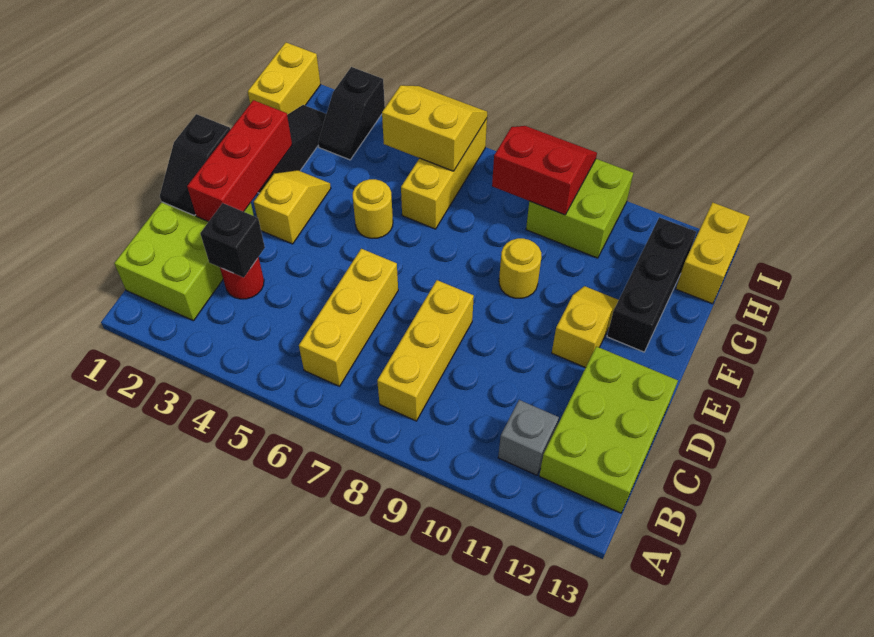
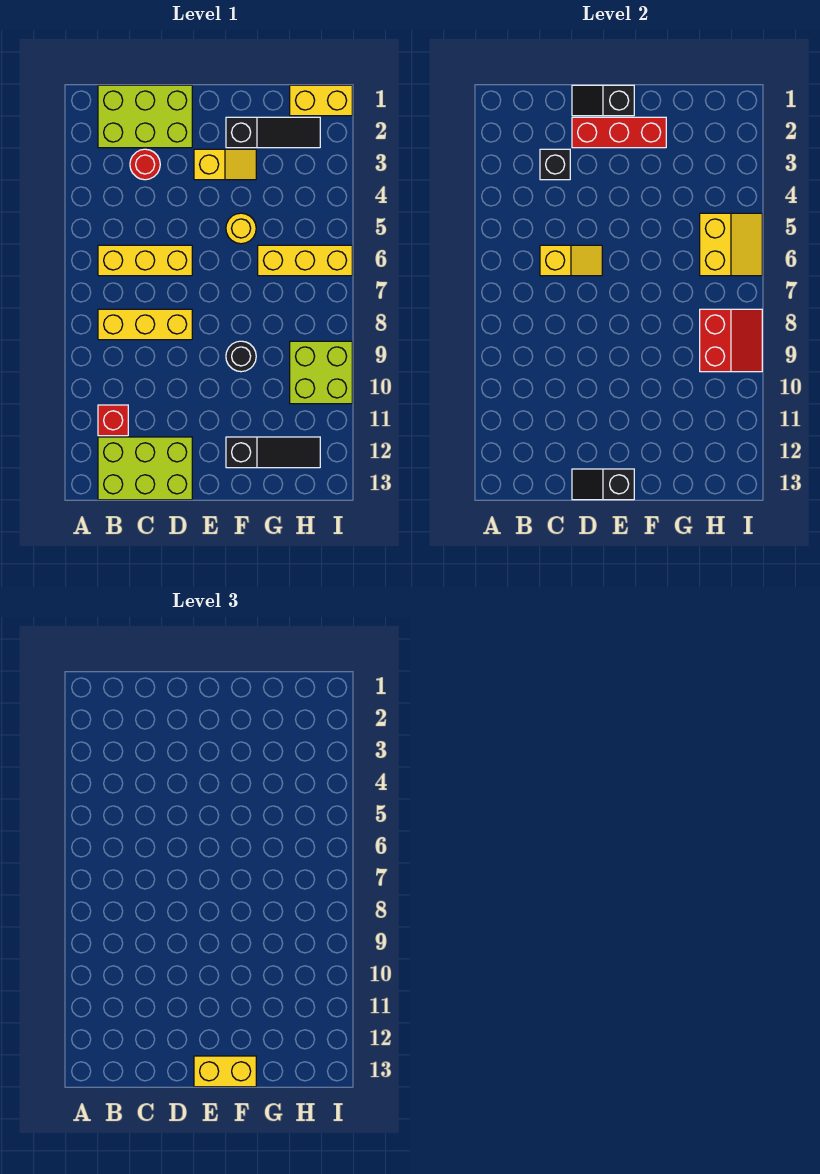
grey brick B11 level 1 -> red brick B11 level 1
yellow slope E11:F11 level 1 top E -> yellow slope C6:D6 level 2 top C
yellow round brick F9 level 1 -> black round brick F9 level 1
black brick F12:H12 level 1 -> black slope F12:H12 level 1 top F
black slope H3:I3 level 1 top I -> black slope D13:E13 level 2 top E
yellow brick H13:I13 level 1 -> yellow brick E13:F13 level 3

